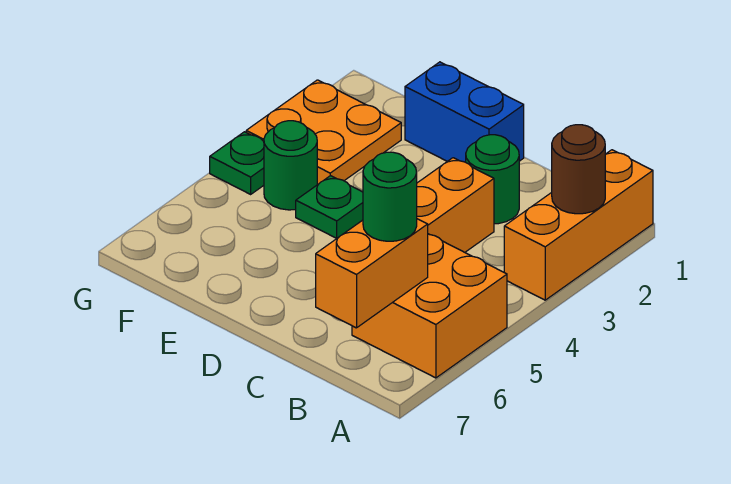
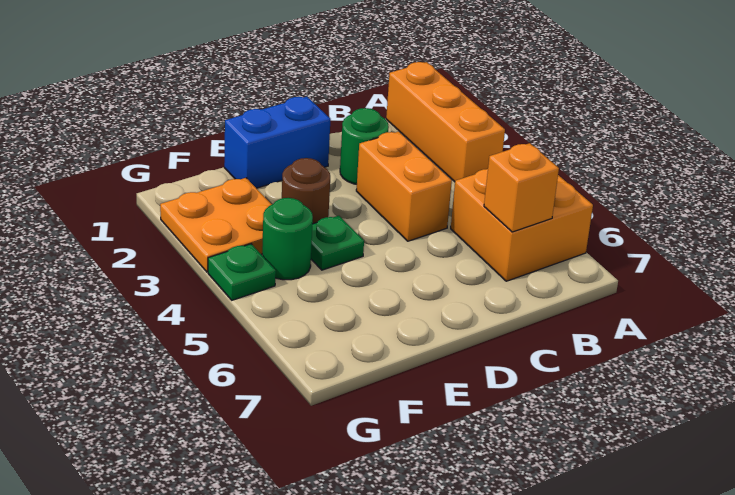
brown round brick A2 level 2 -> brown round brick E3 level 1
orange brick B6:B7 level 2 -> orange brick B6 level 2
green round brick B6 level 3 -> none

